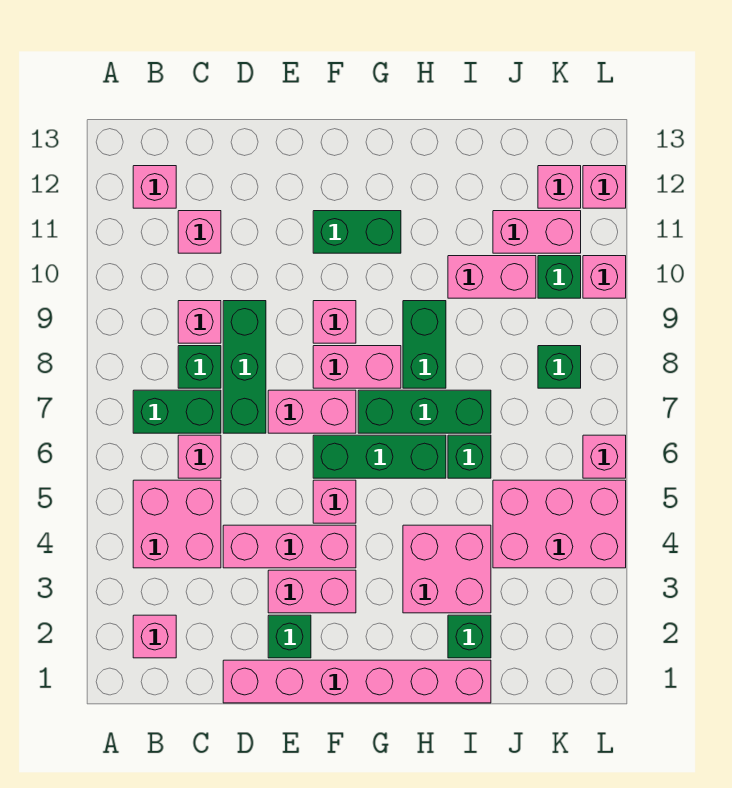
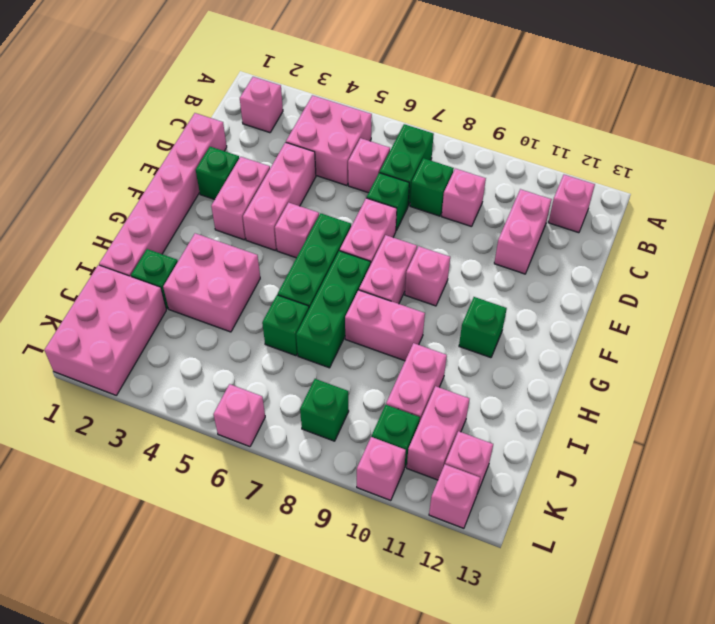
pink brick C11 level 1 -> pink brick C11:D11 level 1
green brick D7:D9 level 1 -> green brick D7 level 1
green brick F11:G11 level 1 -> green brick G11 level 1
green brick H8:H9 level 1 -> pink brick H8:H9 level 1
pink brick J4:L5 level 1 -> pink brick J1:L2 level 1

